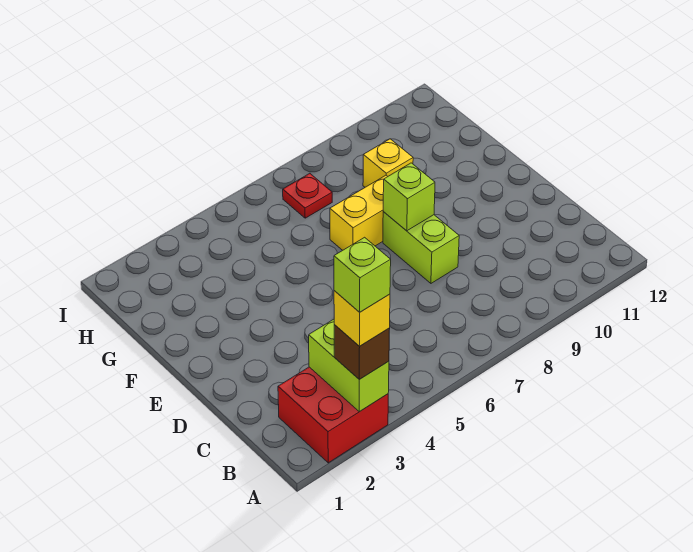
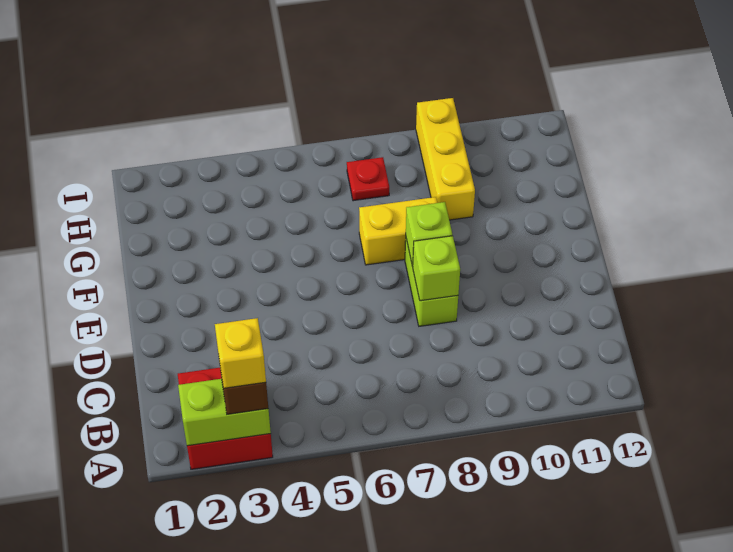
lime brick A3:B3 level 2 -> lime brick A2:A3 level 2
lime brick A3 level 5 -> lime brick D8 level 2
yellow brick G9 level 1 -> yellow brick G9:I9 level 1

